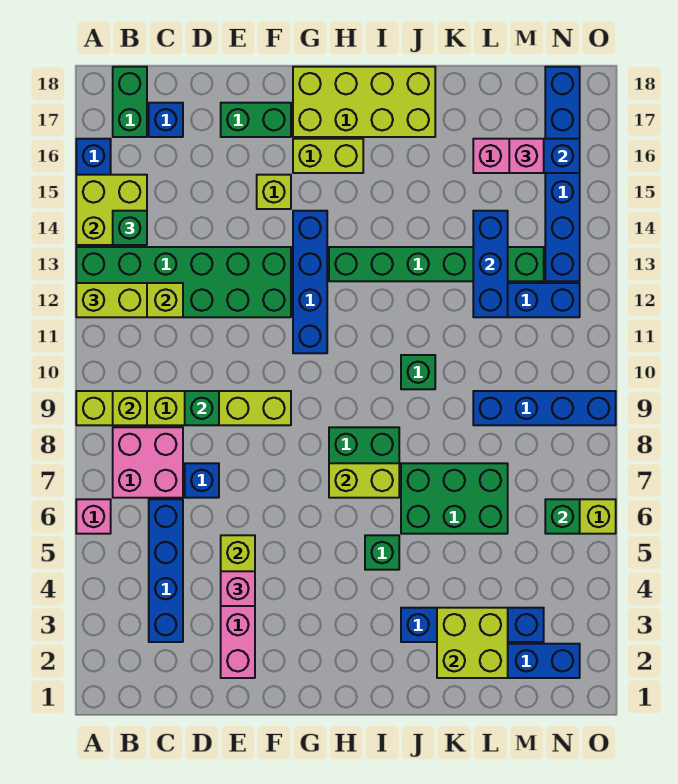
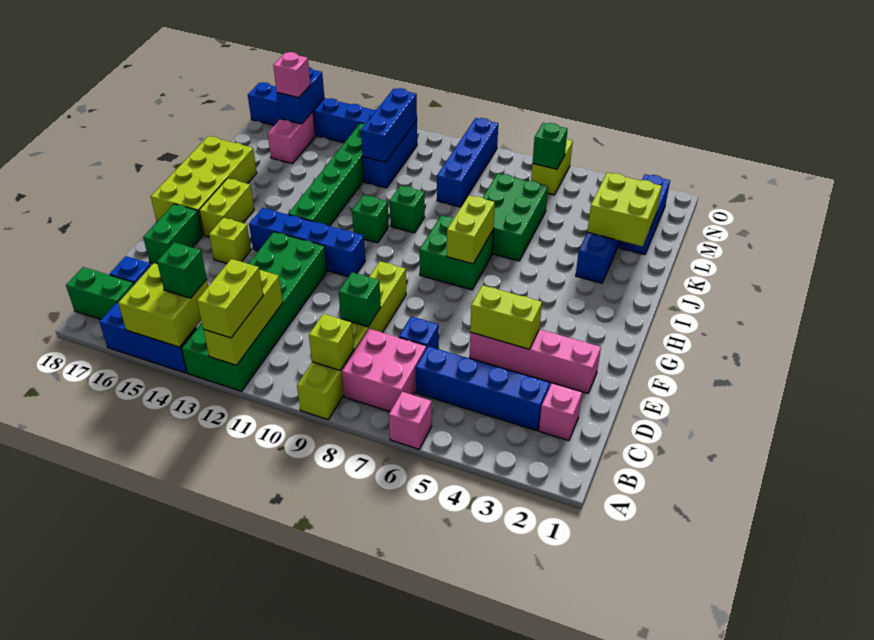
pink brick E4 level 3 -> pink brick C2 level 1
green brick I5 level 1 -> green brick I11 level 1
blue brick L12:L14 level 2 -> blue brick L12:N12 level 2

